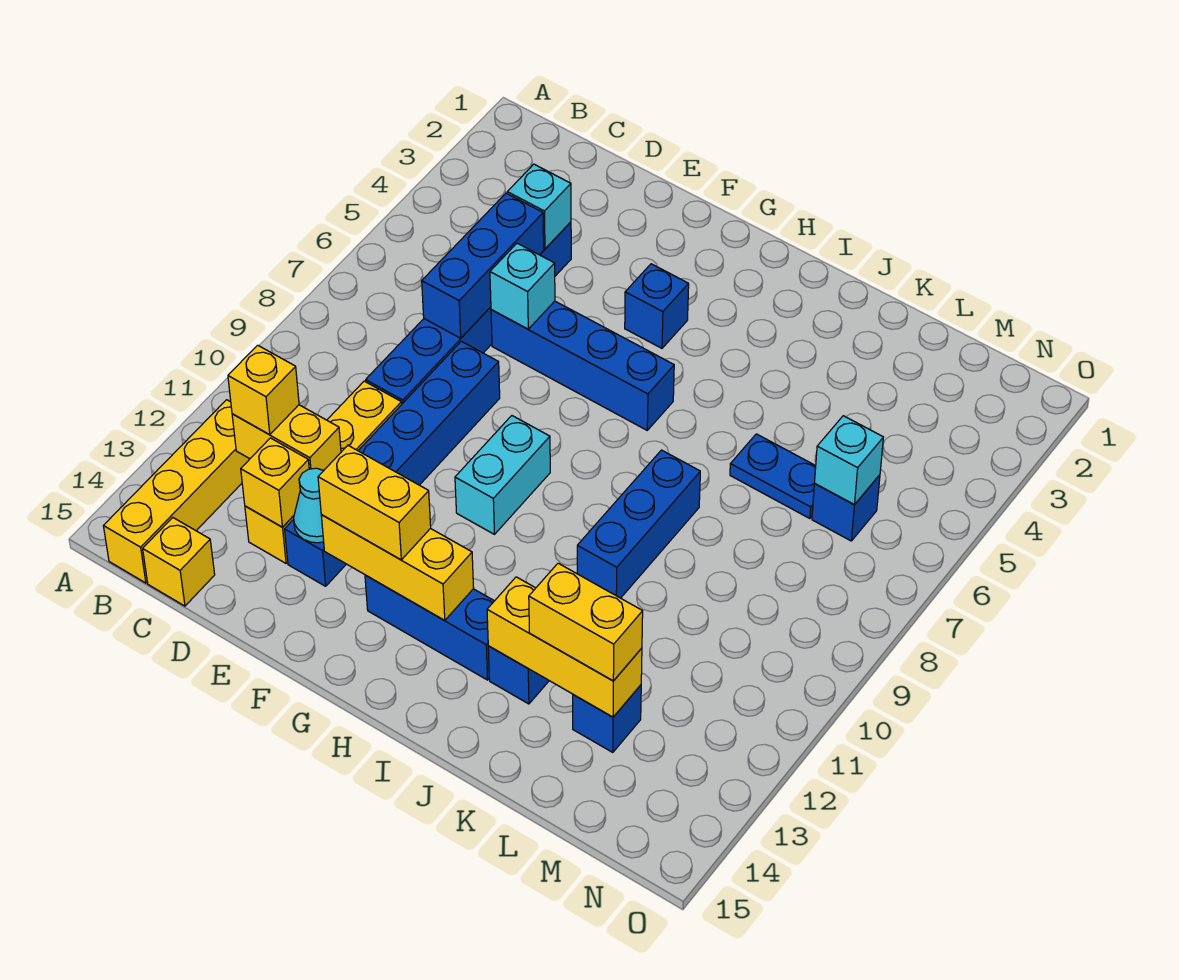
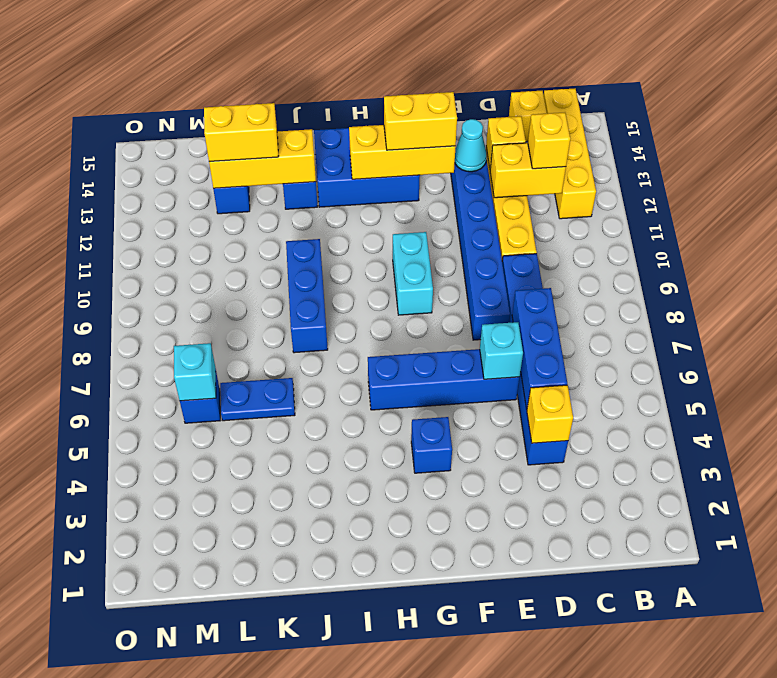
cyan brick D4 level 2 -> yellow brick D4 level 2
blue brick G13:I13 level 1 -> blue brick G13:I14 level 1

